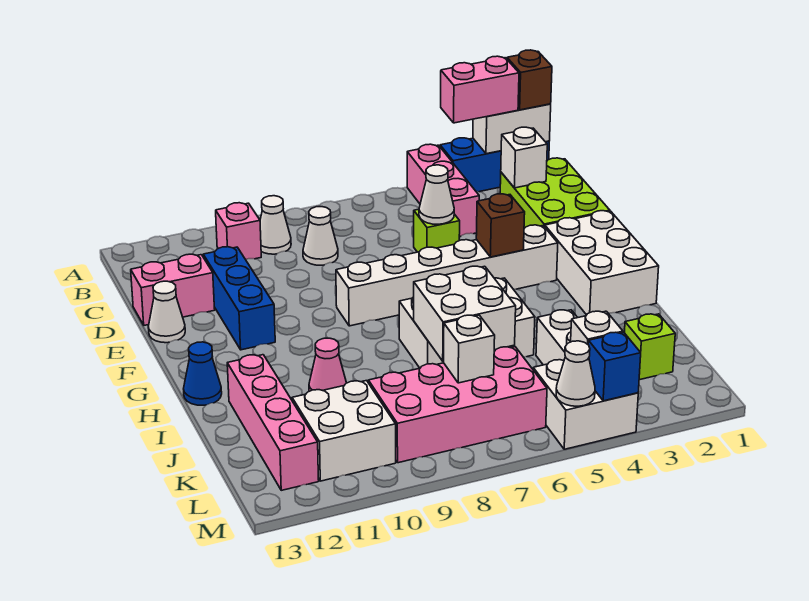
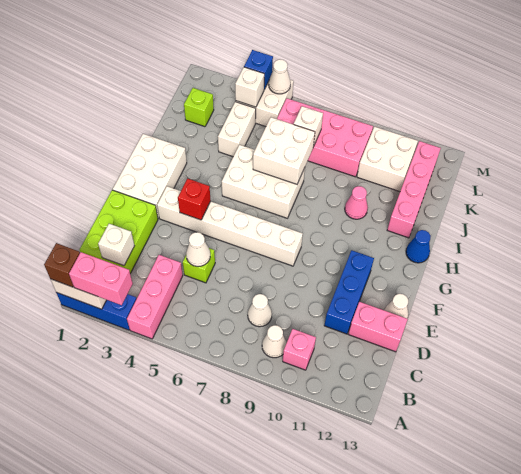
brown brick F4 level 2 -> red brick F4 level 2

